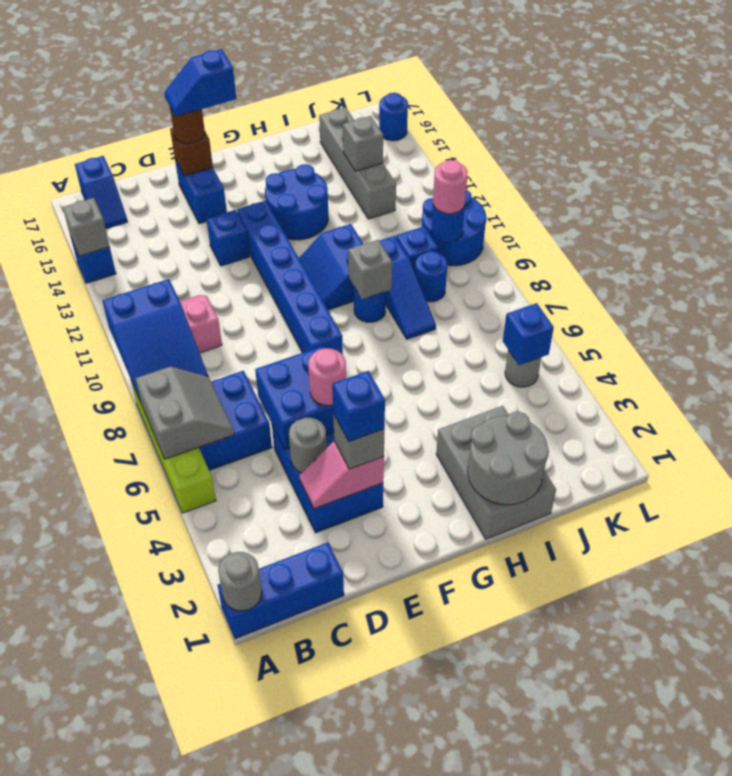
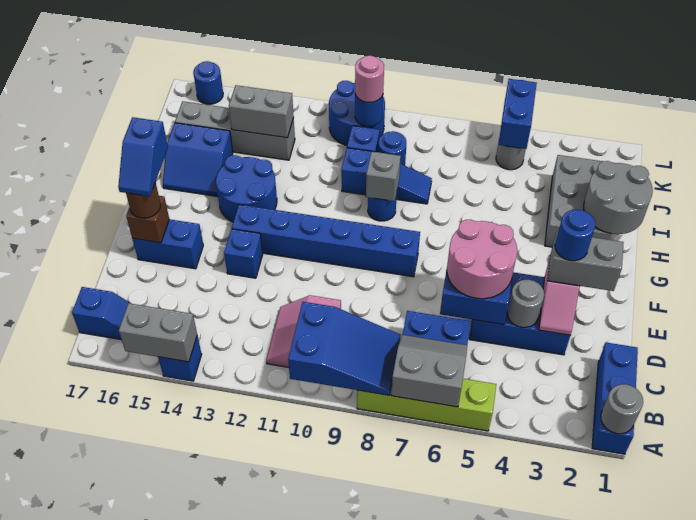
grey brick A14 level 2 -> grey brick A14:A15 level 2
grey brick E3 level 3 -> grey brick E2:E3 level 3
blue brick E3 level 4 -> blue round brick E3 level 4
pink round brick E5 level 3 -> pink round brick D5:E6 level 3
blue slope G10:H11 level 1 top H -> blue slope H15:I16 level 1 top I
grey brick H1:I3 level 1 -> grey brick H2:J3 level 1
grey brick J14 level 2 -> grey brick J13:J14 level 2
blue brick K5 level 2 -> blue brick K5:L5 level 2

